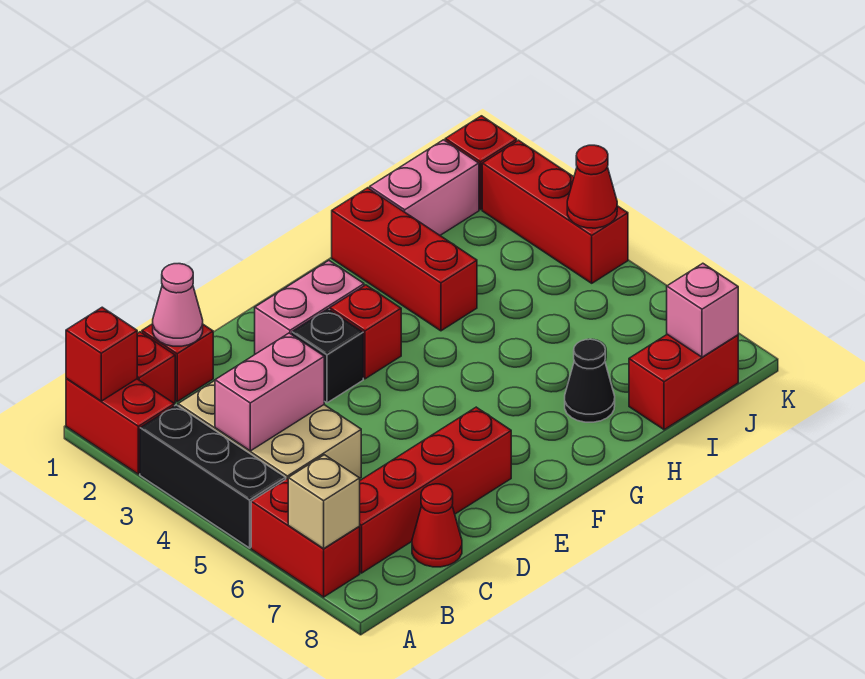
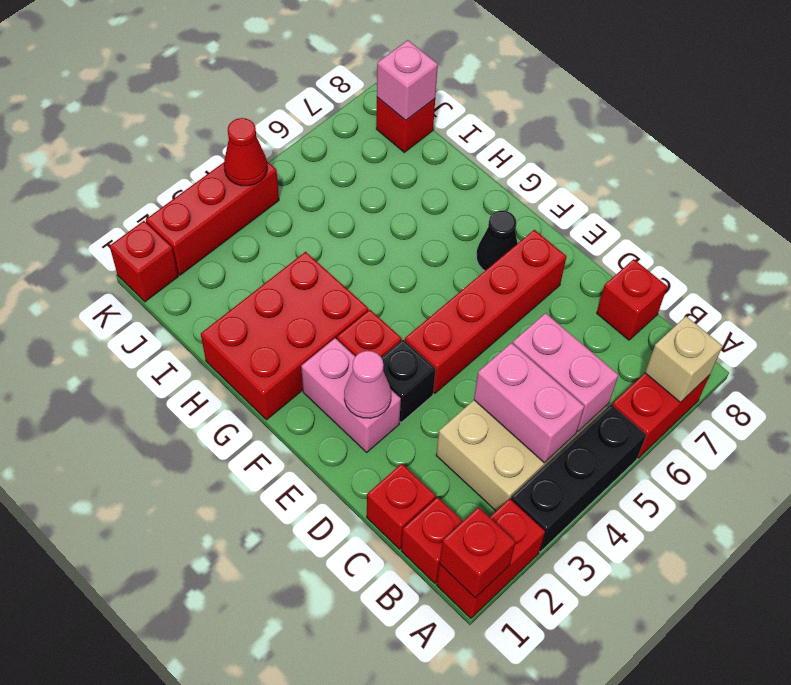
red brick B7:E7 level 1 -> red brick E4:E7 level 1
pink cone C1 level 2 -> pink cone E2 level 2
red cone C8 level 1 -> red brick C8 level 1
red brick H1:H3 level 1 -> red brick G1:H3 level 1
black cone H7 level 1 -> black cone F7 level 1
pink brick I1:J1 level 1 -> pink brick B5:C5 level 2
red brick I8:J8 level 1 -> red brick J8 level 1

